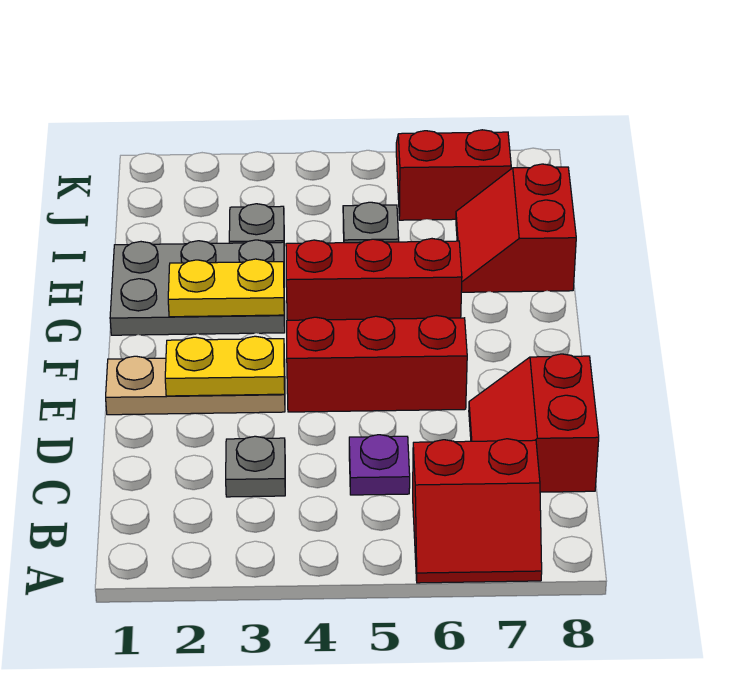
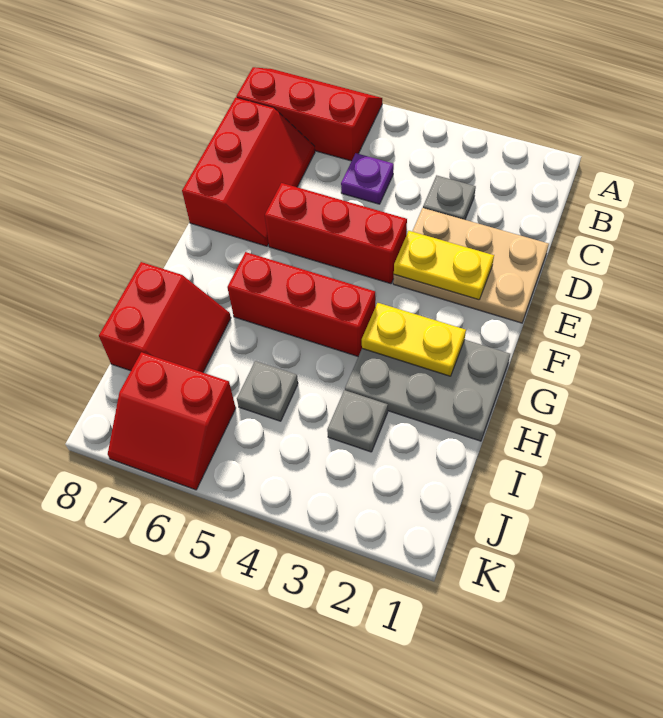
red slope A6:B7 level 1 top B -> red slope A6:B8 level 1 top B
red slope C7:D8 level 1 top 8 -> red slope C7:E8 level 1 top 8
tan plate E1:E3 level 1 -> tan plate D1:E3 level 1

